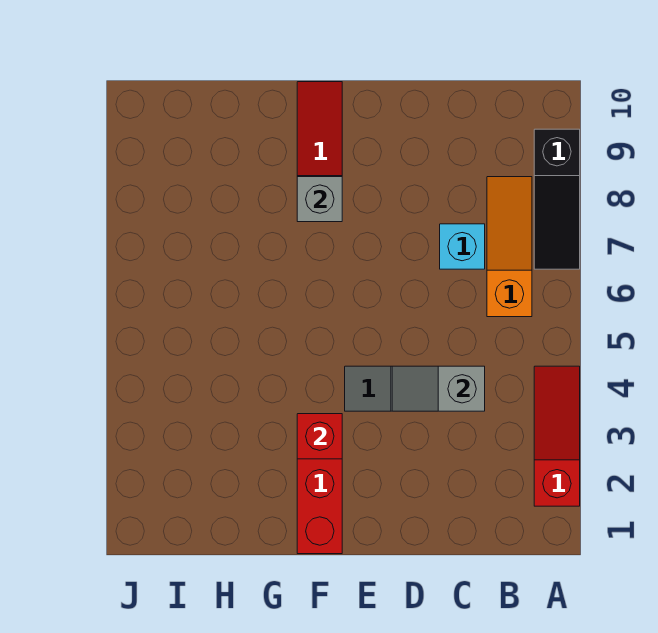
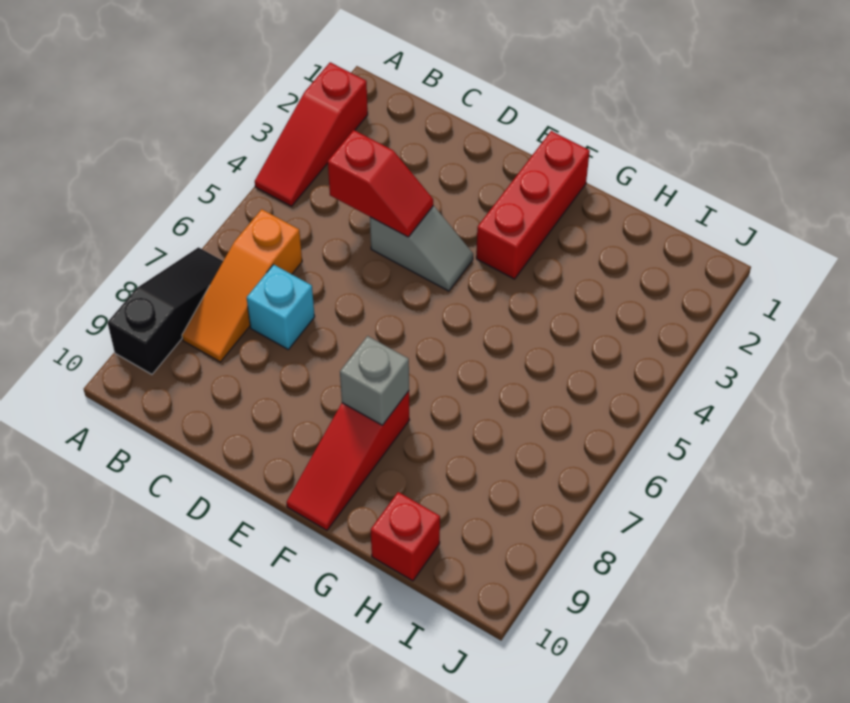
grey slope C4:D4 level 2 top C -> red slope C4:D4 level 2 top C
red brick F3 level 2 -> red brick H10 level 1

